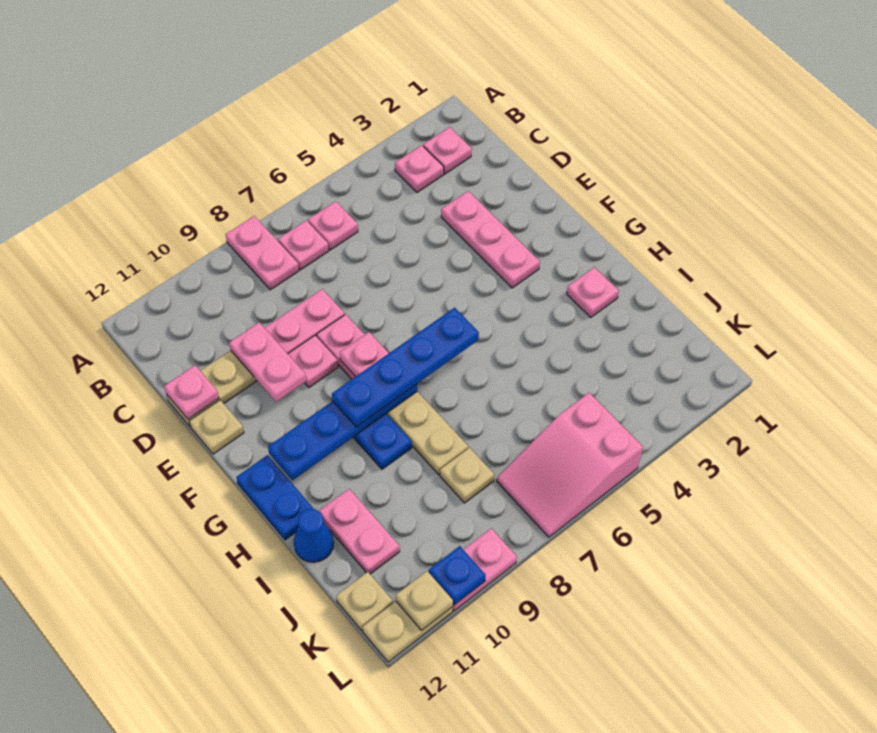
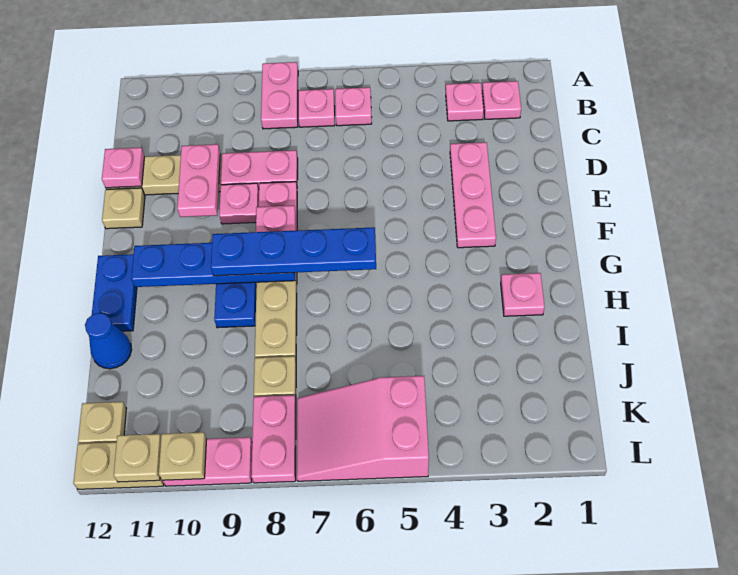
pink plate I11:J11 level 1 -> pink plate K8:L8 level 1
blue plate L10 level 2 -> tan plate L10 level 2

